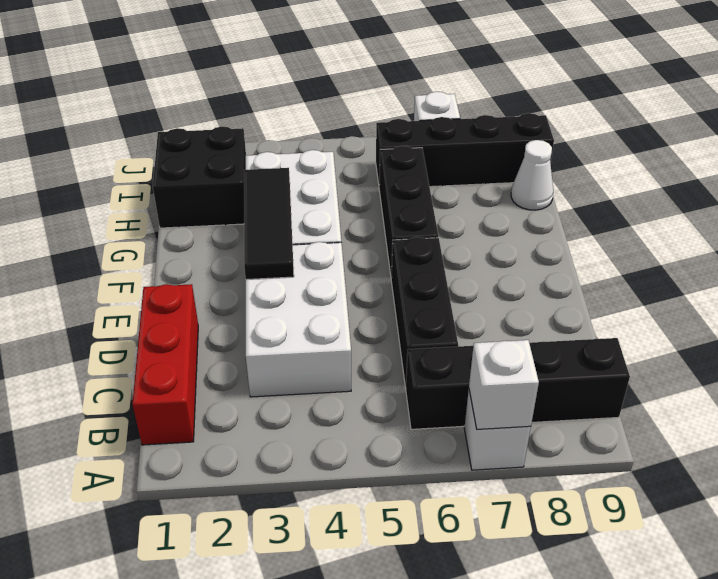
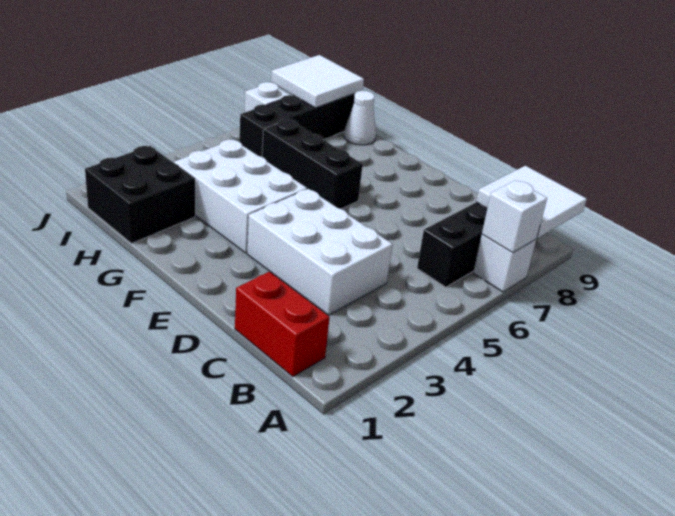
none -> white tile A8:B9 level 2
red brick B1:D1 level 1 -> red brick B1:C1 level 1
black brick C6:E6 level 1 -> none
black tile E3:G3 level 2 -> none
none -> white tile I8:J9 level 2

